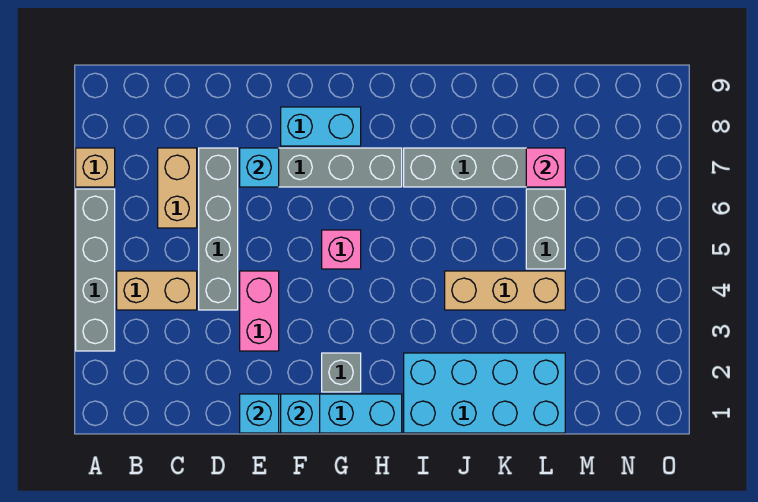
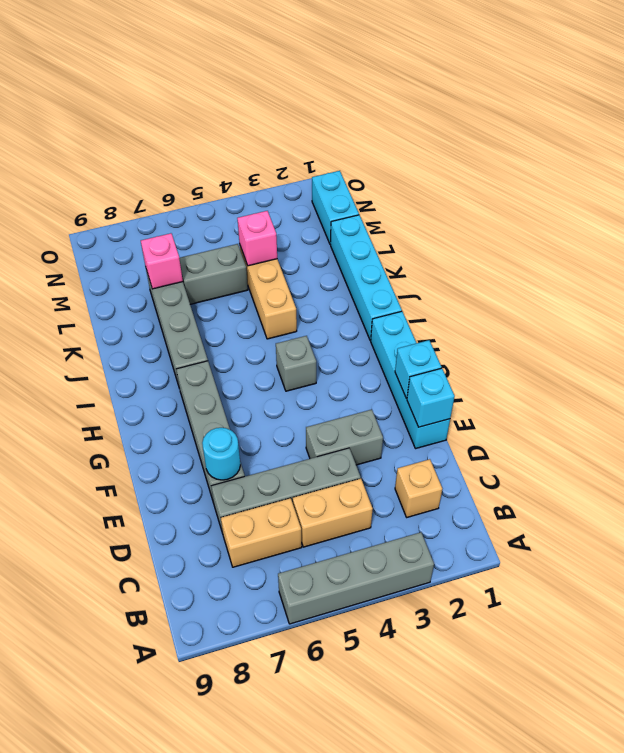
tan brick A7 level 1 -> tan brick C2 level 1
tan brick B4:C4 level 1 -> tan brick C4:C5 level 1
pink brick E3:E4 level 1 -> grey brick E3:E4 level 1
cyan brick E7 level 2 -> cyan round brick E7 level 2
cyan brick F8:G8 level 1 -> cyan brick M1:N1 level 1
grey brick G2 level 1 -> grey brick H4 level 1
pink brick G5 level 1 -> pink brick L4 level 2
cyan brick I1:L2 level 1 -> cyan brick I1:L1 level 1

